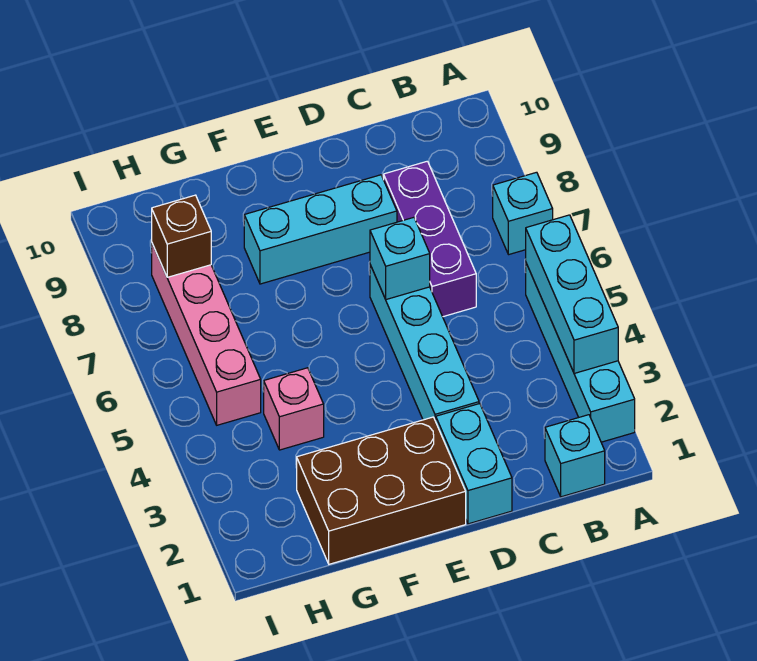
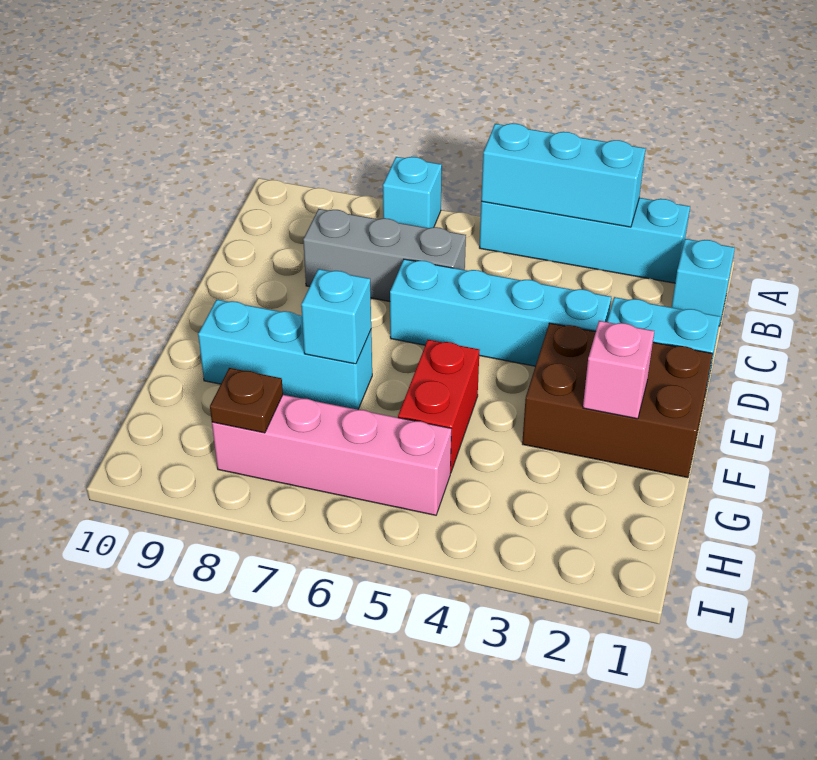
purple brick C6:C8 level 1 -> grey brick C6:C8 level 1
cyan brick D6 level 2 -> cyan brick F7 level 2
cyan brick D8:F8 level 1 -> cyan brick F7:F9 level 1
brown brick E1:G2 level 1 -> brown brick E1:F3 level 1
none -> red brick F5:G5 level 1
pink brick G4 level 1 -> pink brick F2 level 2
brown brick H8 level 2 -> brown plate H8 level 2

